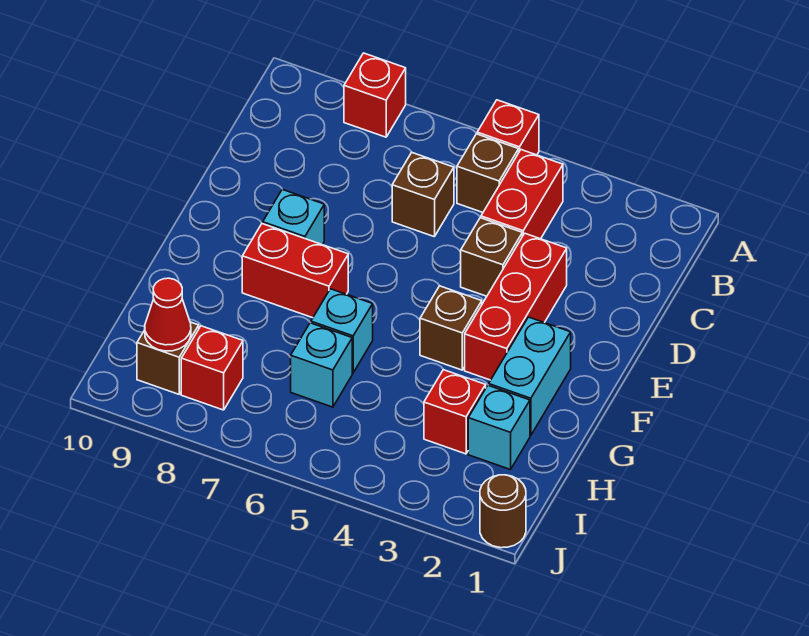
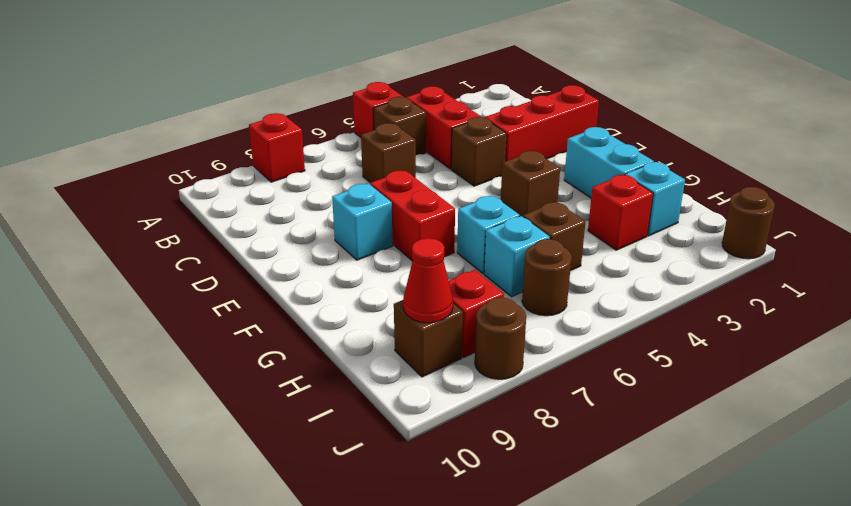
red brick D3:F3 level 1 -> red brick D1:D3 level 1
red brick F7:F8 level 1 -> red brick E7:F7 level 1
none -> brown brick H5 level 1
none -> brown round brick I6 level 1
none -> brown round brick J8 level 1

